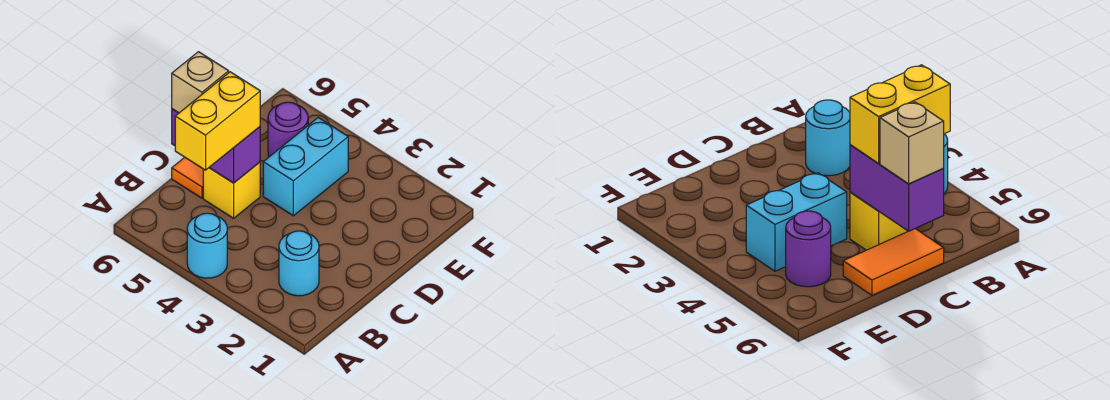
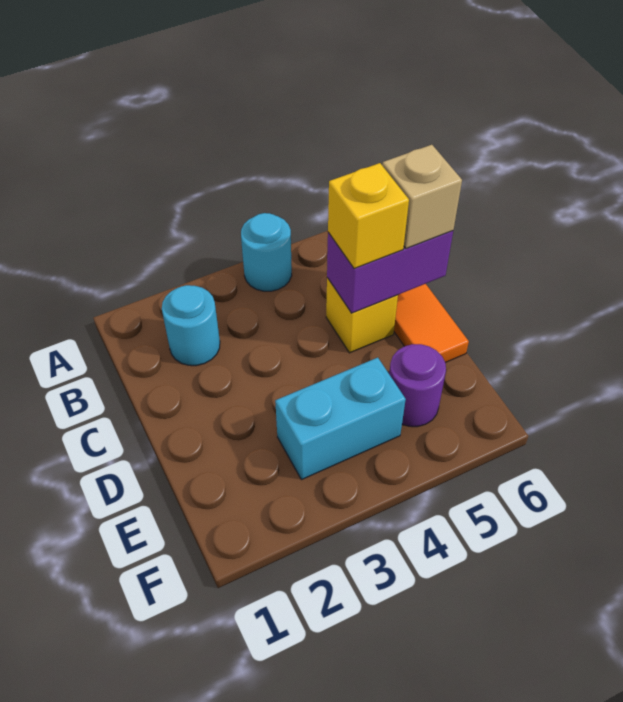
yellow brick B5:C5 level 3 -> yellow brick C5 level 3
cyan brick D4:E4 level 1 -> cyan brick E3:E4 level 1

